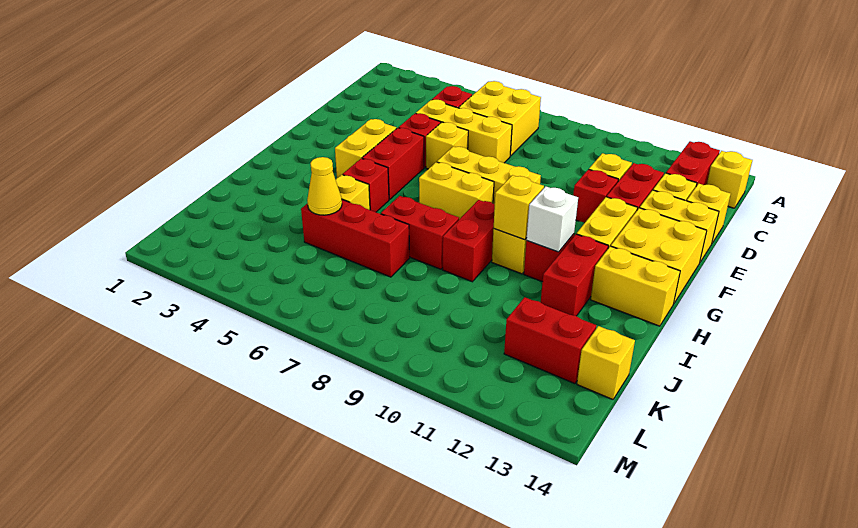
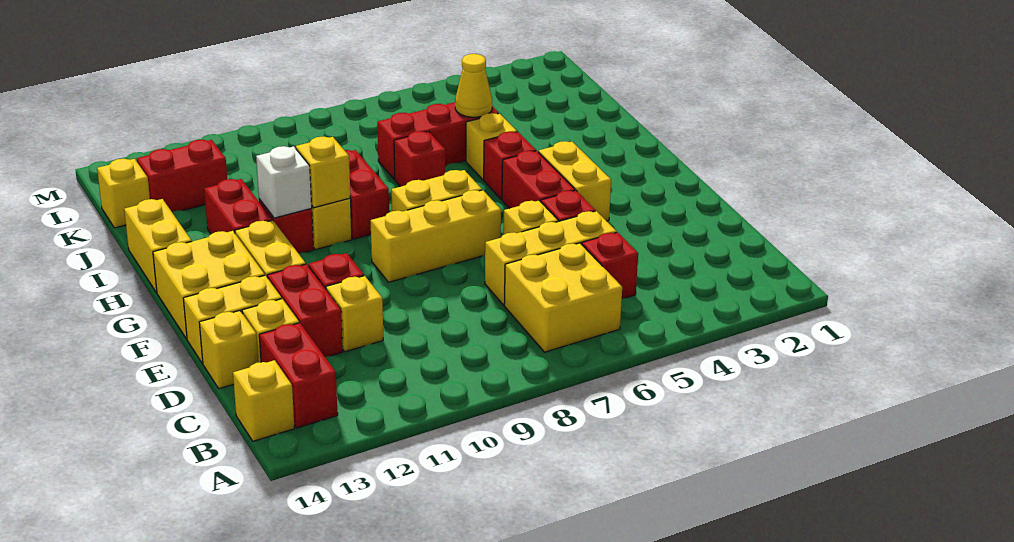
yellow brick H13:H14 level 1 -> yellow brick H14:I14 level 1
red brick I7:I8 level 1 -> red brick I7 level 1

